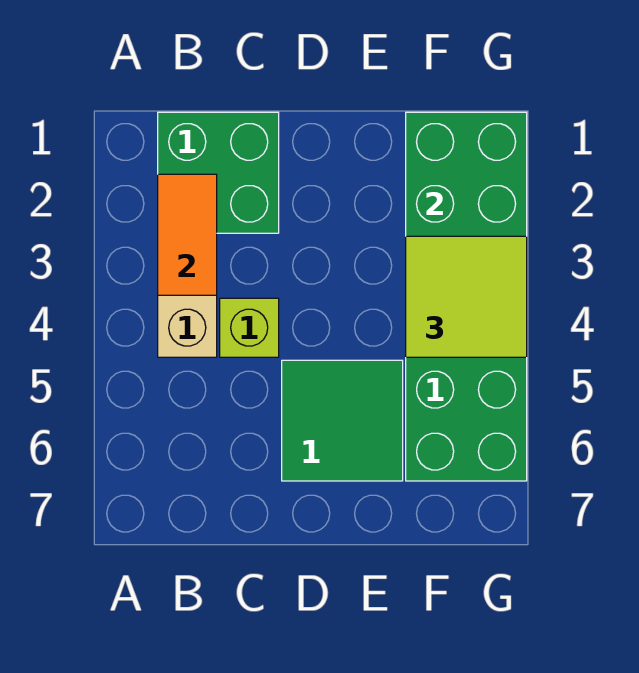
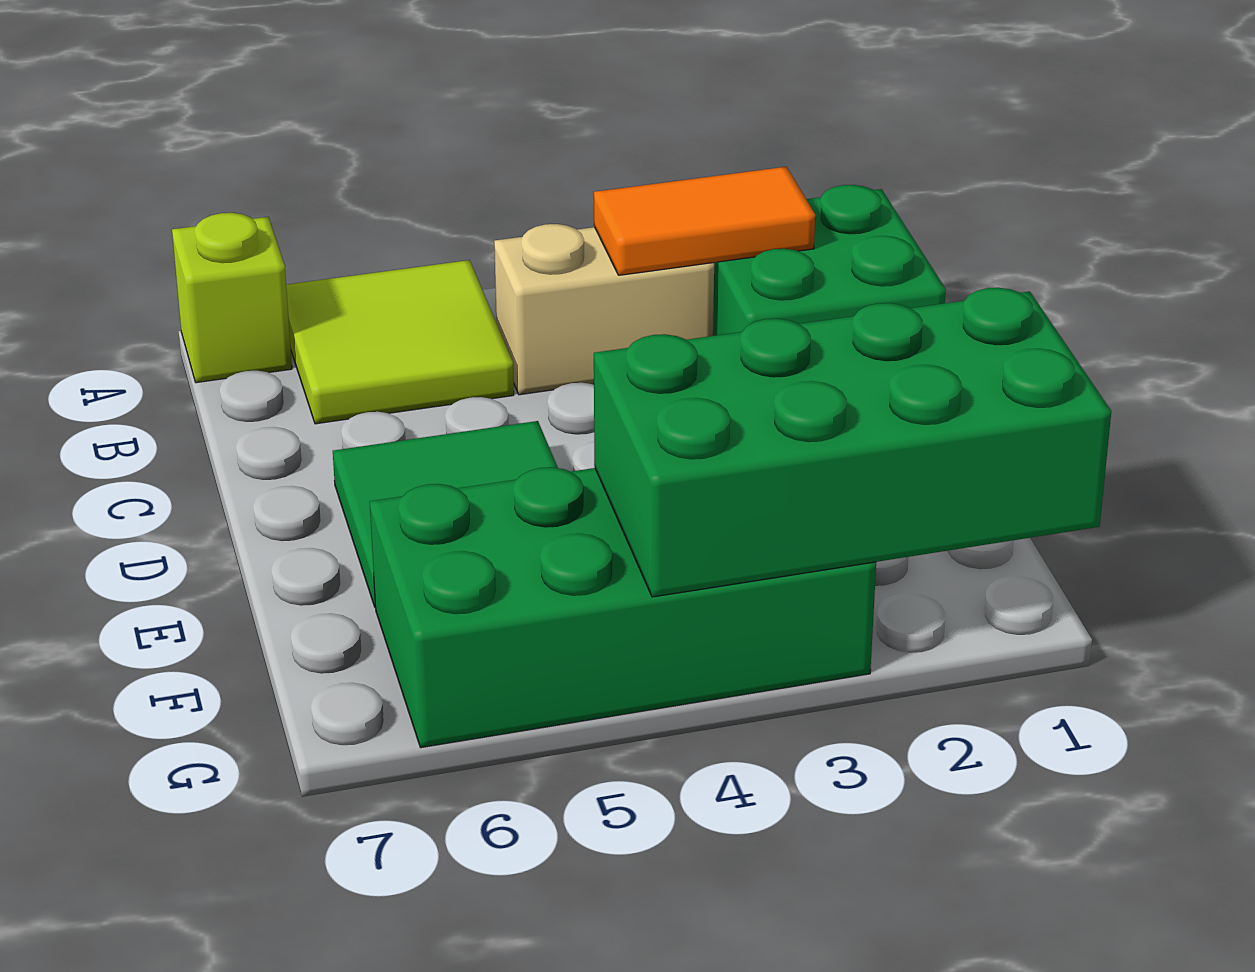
lime brick C4 level 1 -> lime brick A7 level 1
lime tile F3:G4 level 3 -> lime tile A5:B6 level 1

